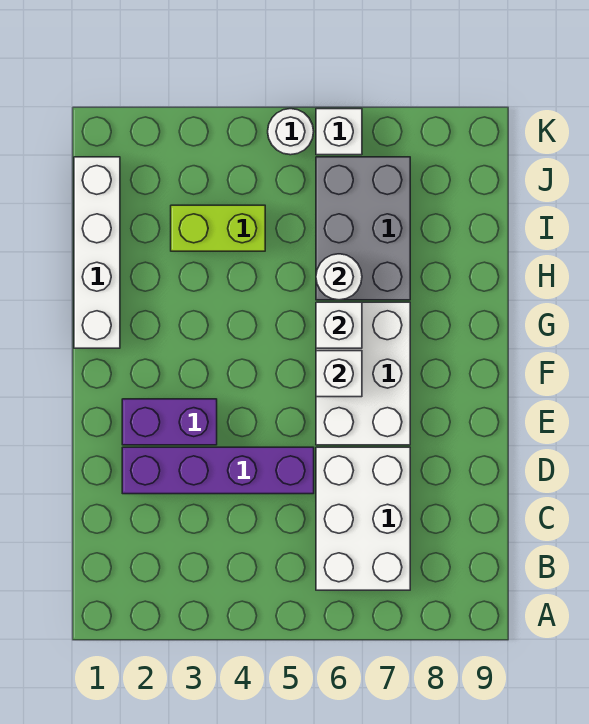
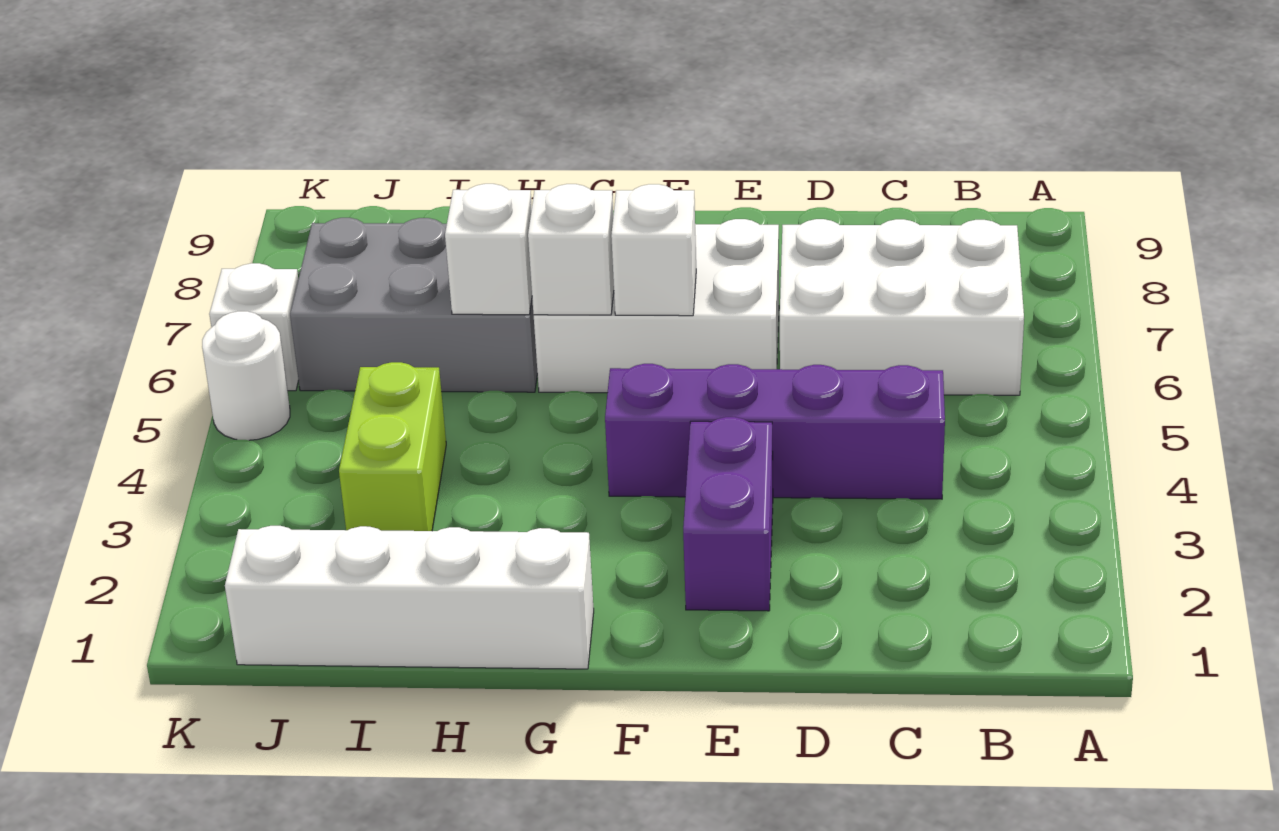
purple brick D2:D5 level 1 -> purple brick C4:F4 level 1
white round brick H6 level 2 -> white brick H6 level 2

